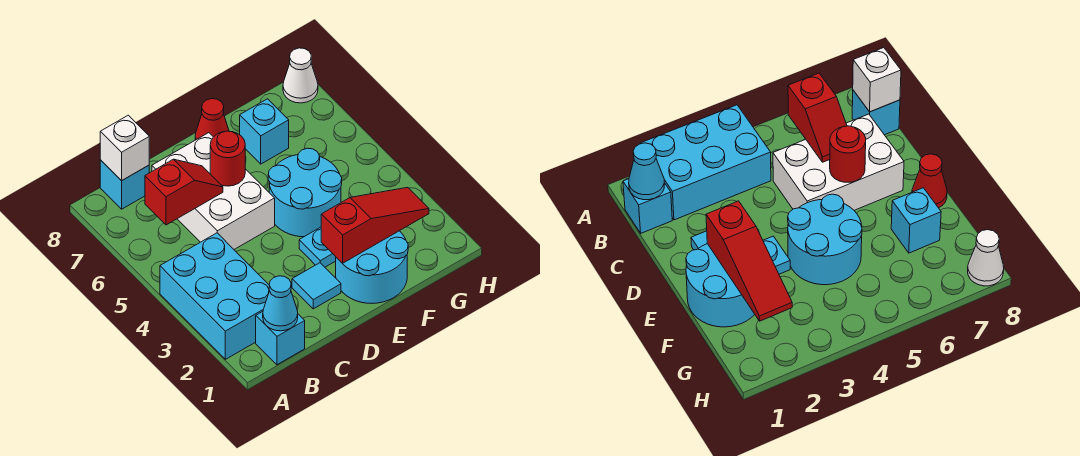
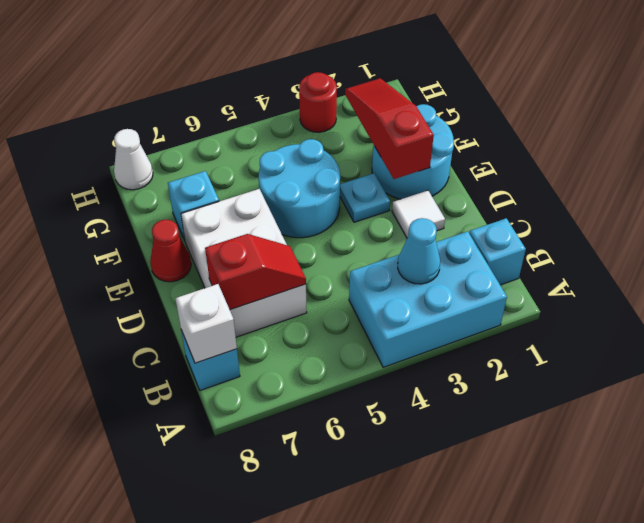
cyan cone B1 level 2 -> cyan cone B3 level 2
red slope B6:C6 level 2 top B -> red slope C6:C7 level 2 top 7
white brick C5:D7 level 1 -> white brick C6:E7 level 1
cyan tile D2 level 1 -> white tile D2 level 1
red round brick D6 level 2 -> red round brick H3 level 1

